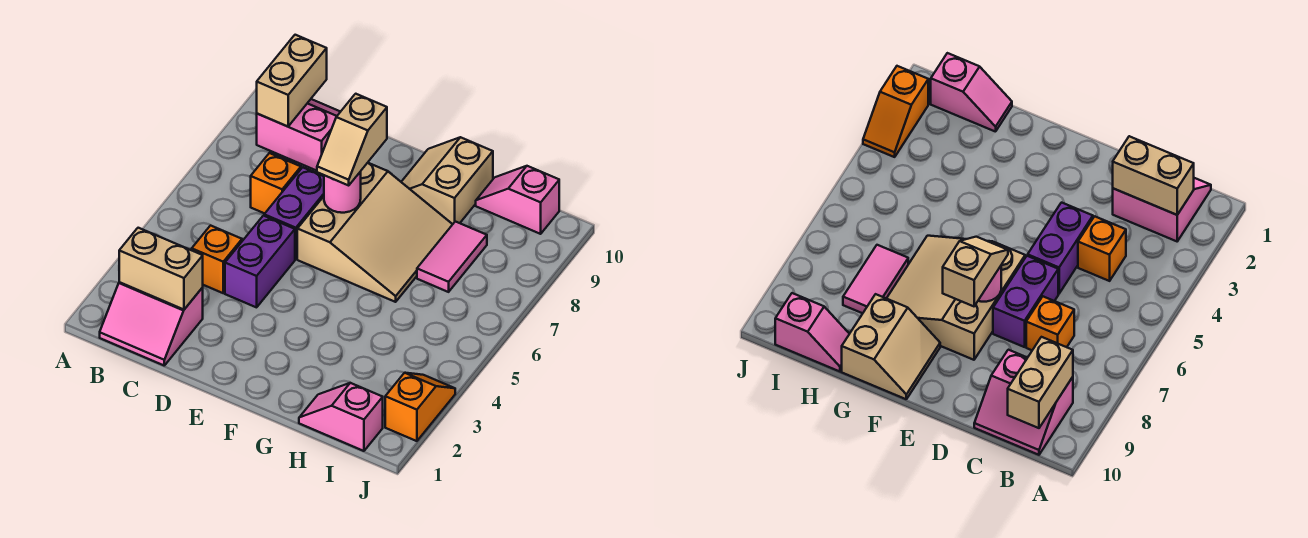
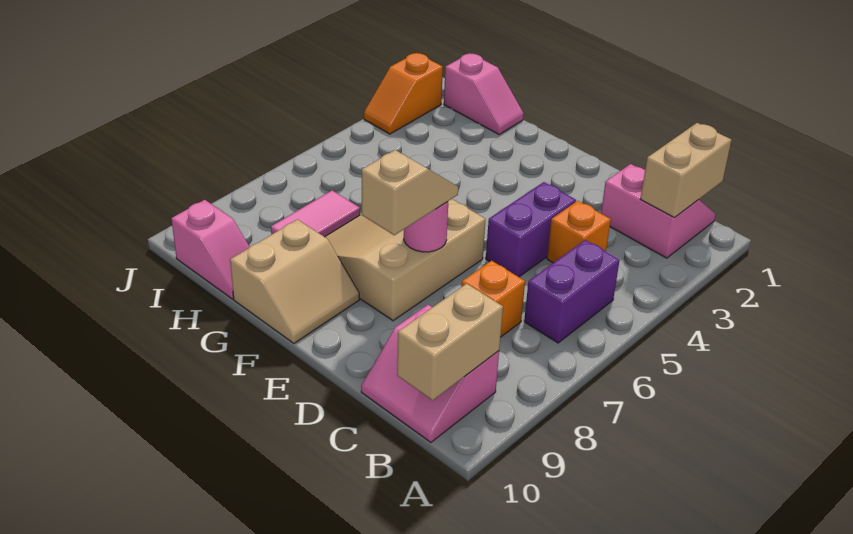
tan brick B2:C2 level 2 -> tan brick B1:B2 level 2
purple brick D6:D7 level 1 -> purple brick B5:B6 level 1

